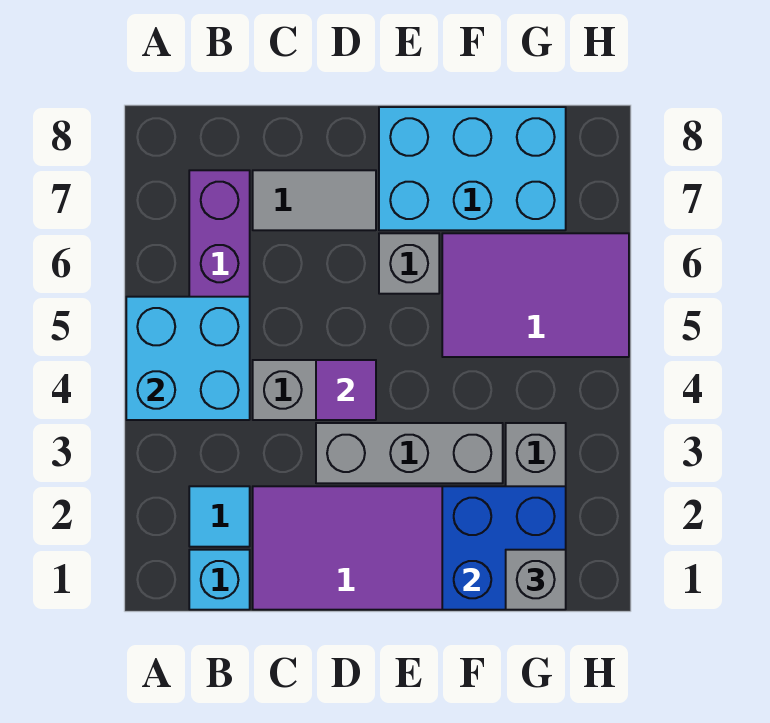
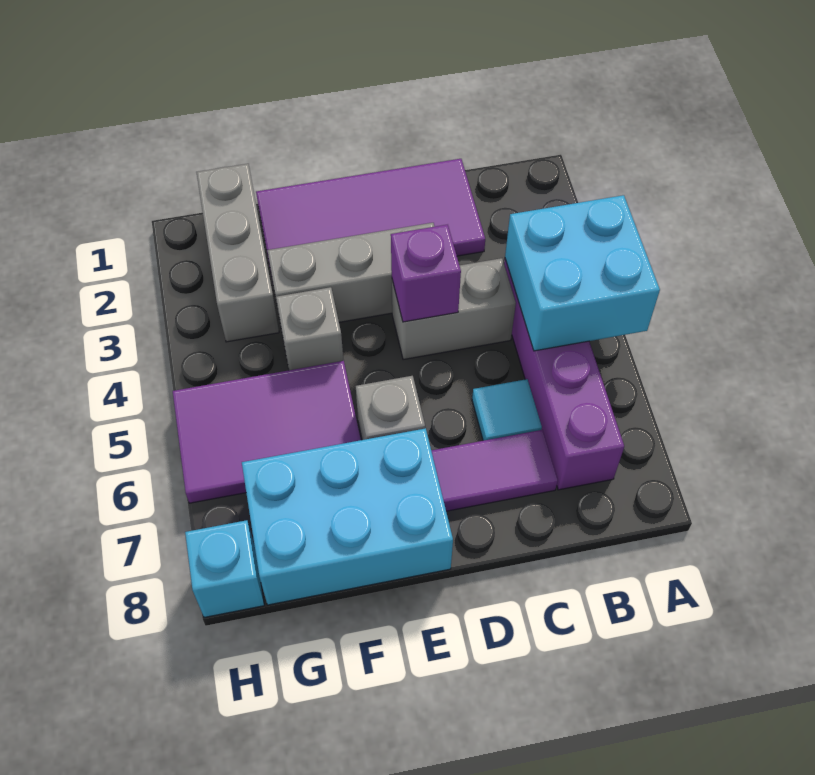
cyan brick B1 level 1 -> cyan brick H8 level 1
cyan tile B2 level 1 -> cyan tile C6 level 1
grey tile C7:D7 level 1 -> purple tile C7:D7 level 1
purple tile D4 level 2 -> purple brick D4 level 2
blue brick F1:G2 level 2 -> none
grey brick G1 level 3 -> grey brick F4 level 1

